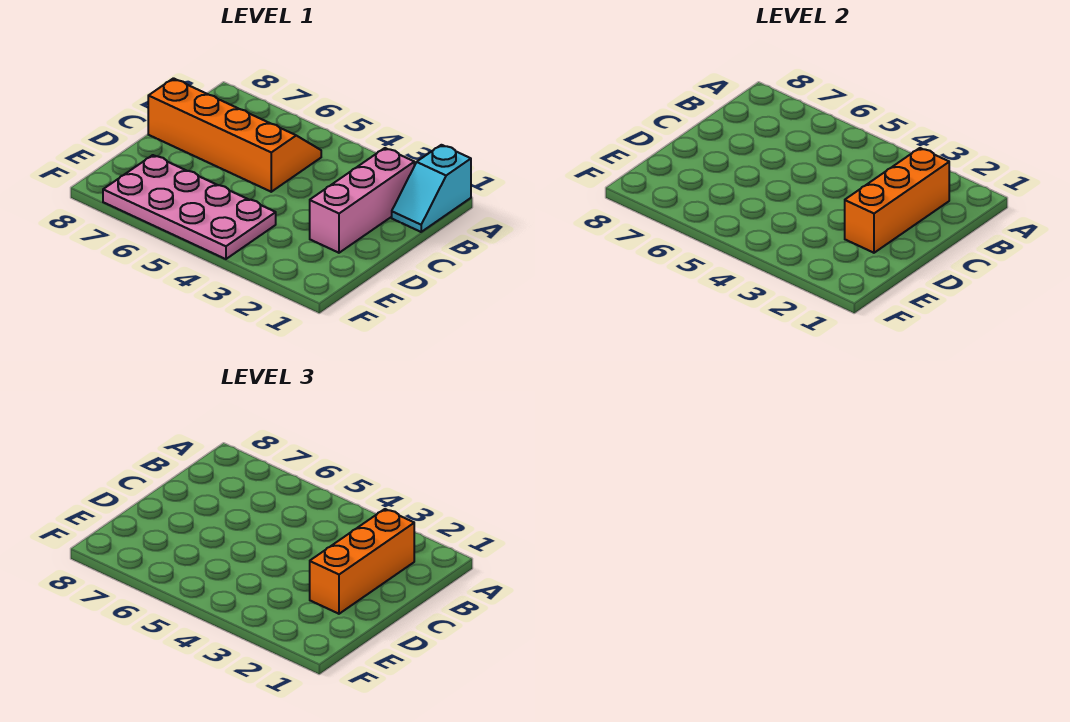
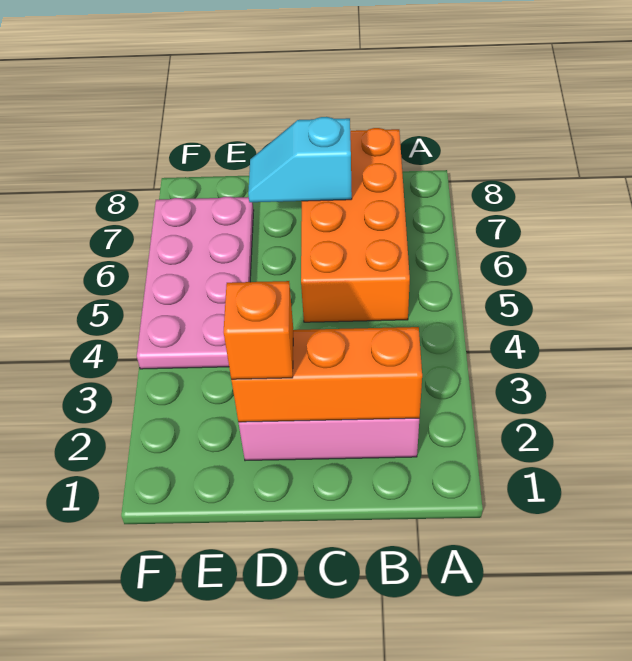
cyan slope A1:B1 level 1 top A -> cyan slope C7:D7 level 2 top C
orange brick B2:D2 level 3 -> orange brick D2 level 3
orange slope B5:C8 level 1 top C -> orange brick B5:C8 level 1

